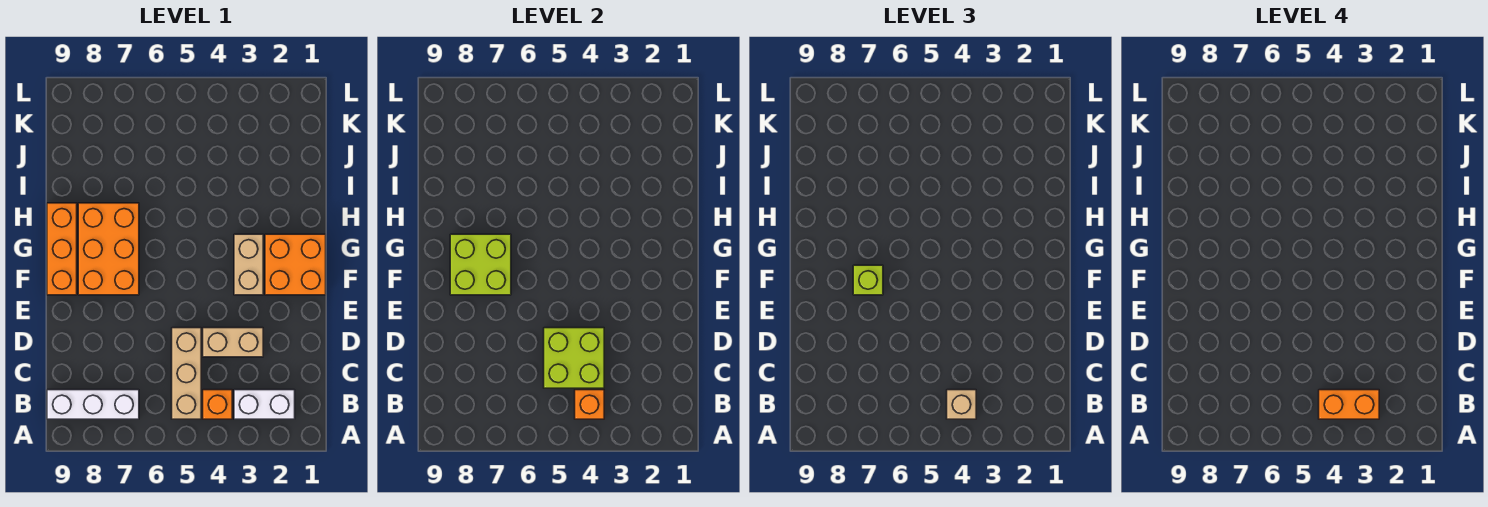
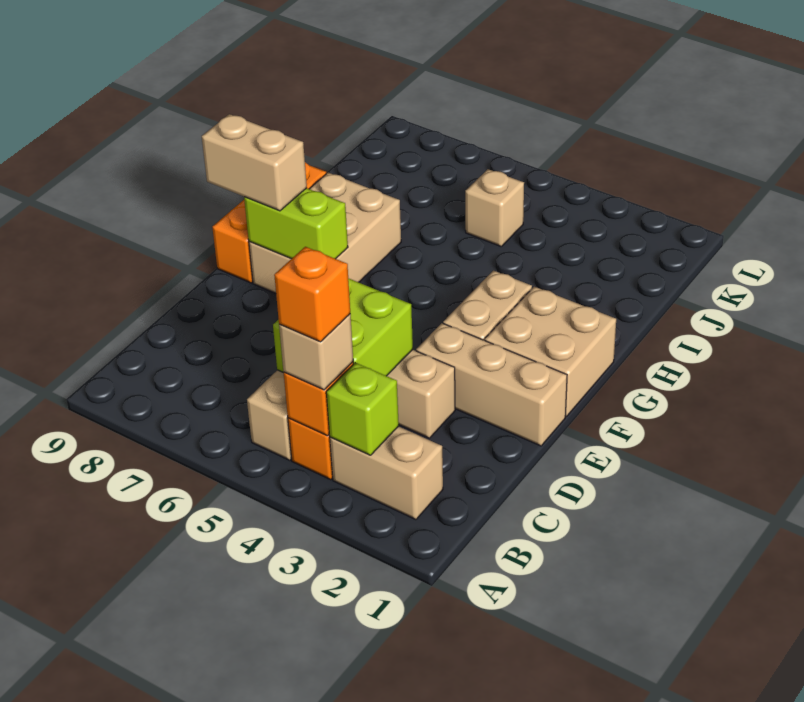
white brick B2:B3 level 1 -> tan brick B2:B3 level 1
orange brick B3:B4 level 4 -> orange brick B4 level 4
white brick B7:B9 level 1 -> none
none -> tan brick E1:E3 level 1
orange brick F1:G2 level 1 -> tan brick F1:G2 level 1
orange brick F7:H8 level 1 -> tan brick F7:H8 level 1
lime brick F7:G8 level 2 -> lime brick F7:F8 level 2
lime brick F7 level 3 -> lime brick B3 level 2
none -> tan brick F8:F9 level 3
none -> tan brick J5 level 1

